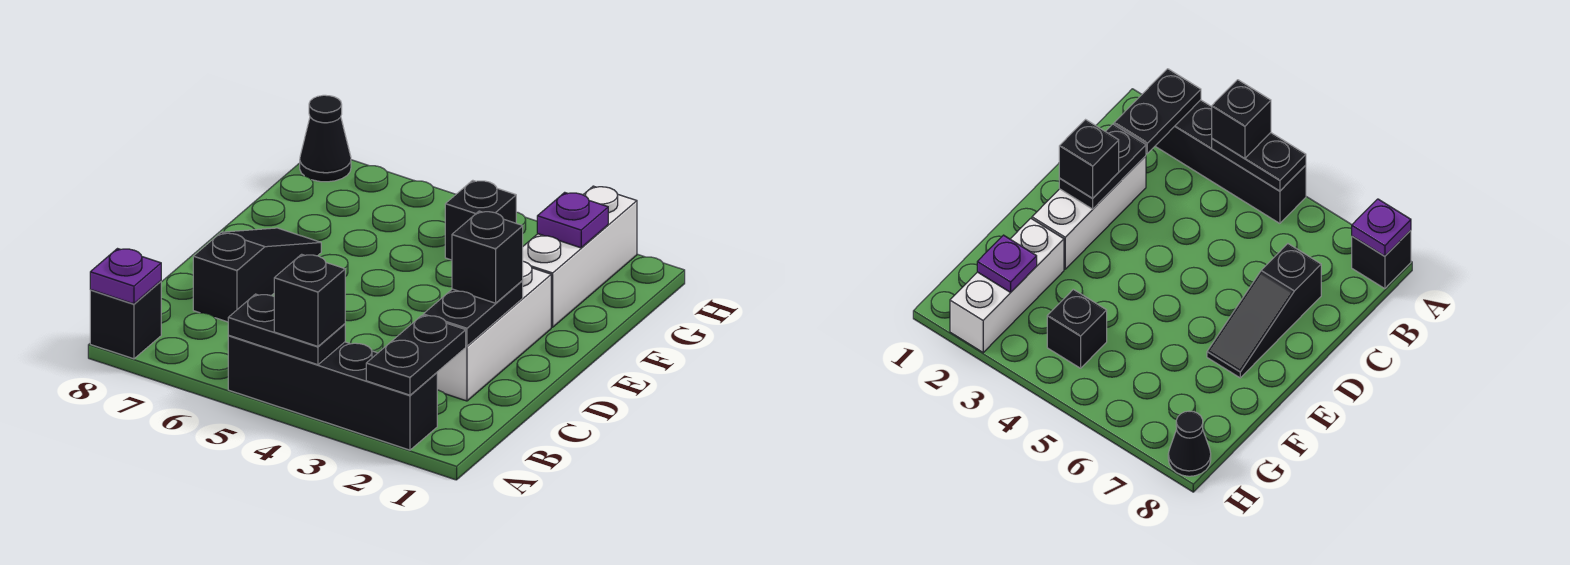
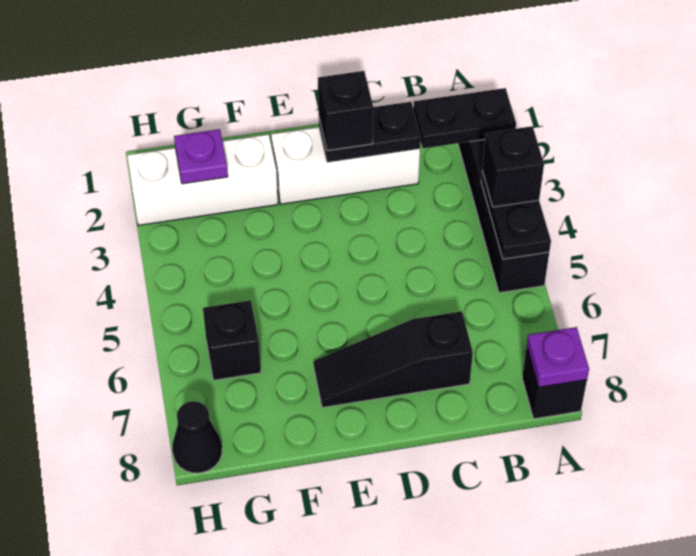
black brick G4 level 1 -> black brick G6 level 1

